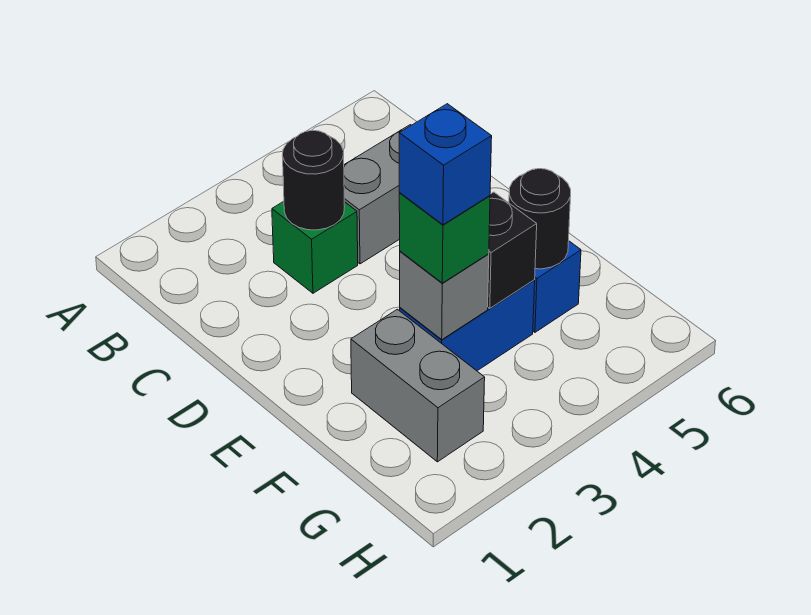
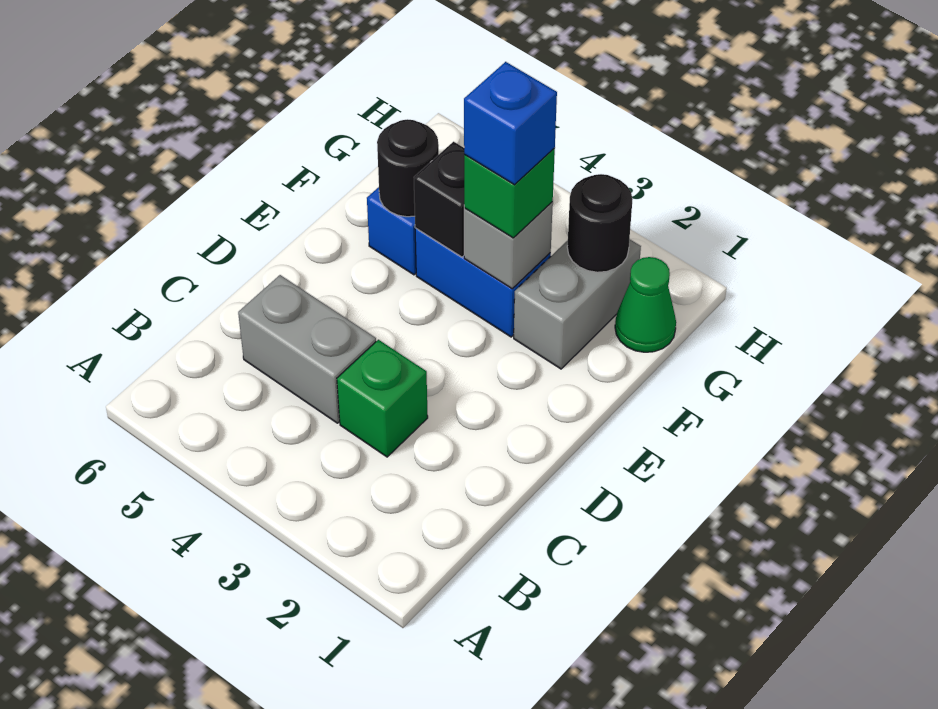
black round brick C3 level 2 -> black round brick G2 level 2
none -> green cone G1 level 1

